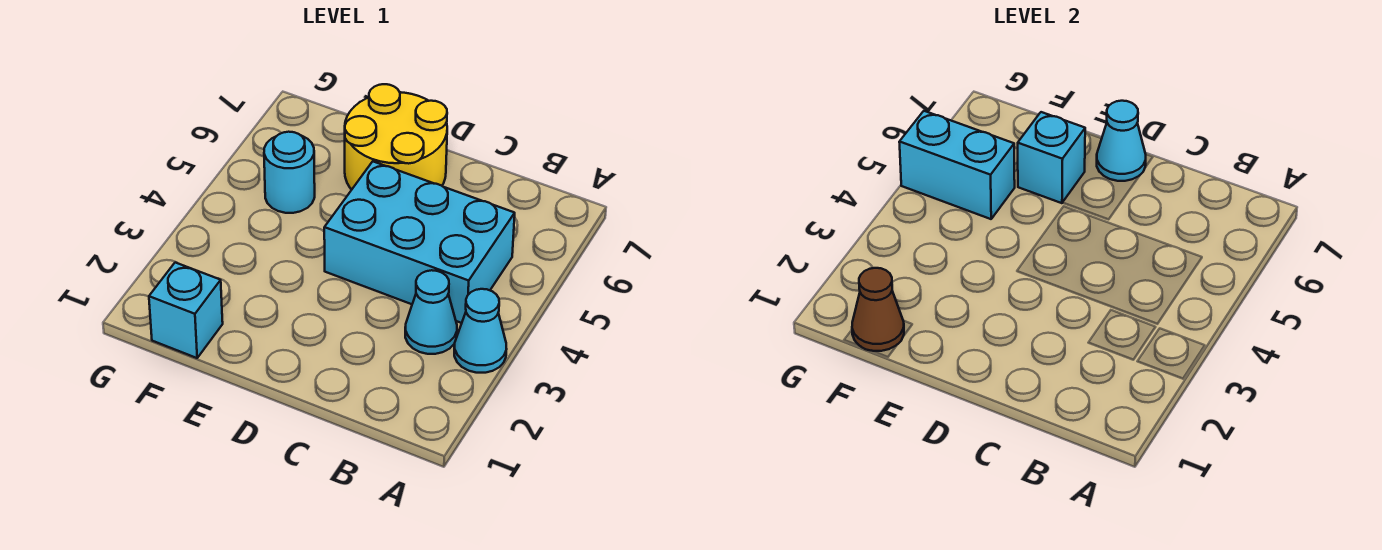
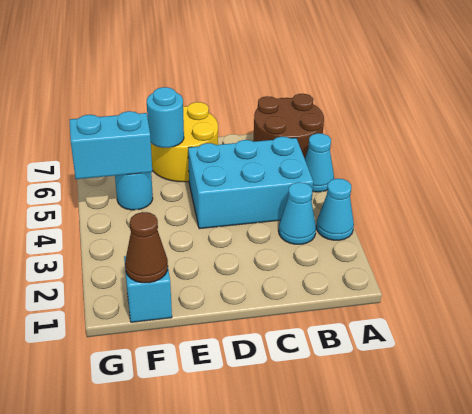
none -> brown round brick A6:B7 level 1
cyan cone D7 level 2 -> cyan cone A5 level 1
cyan brick E6 level 2 -> cyan round brick E6 level 2

